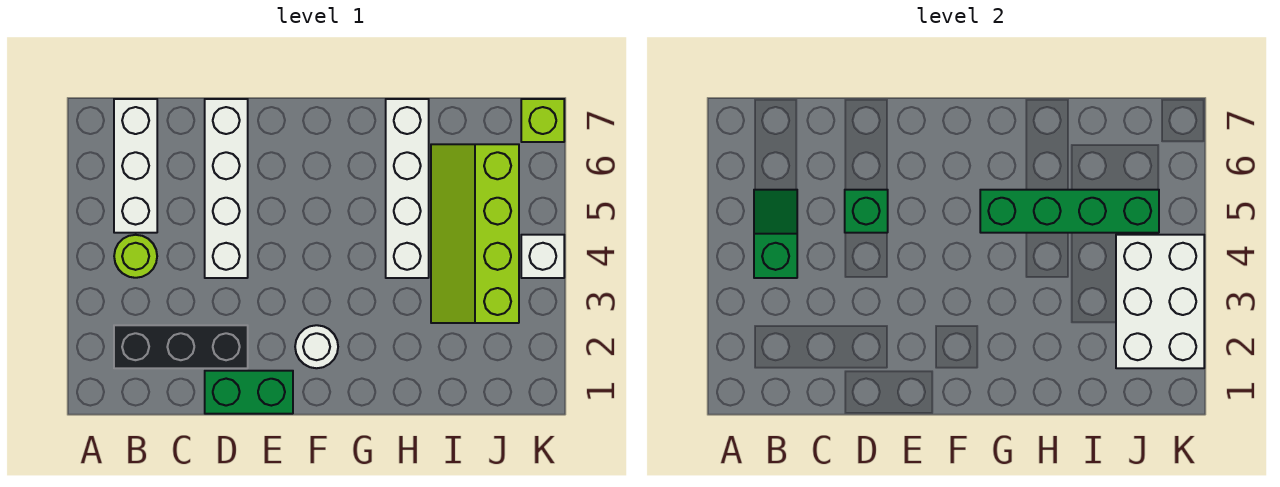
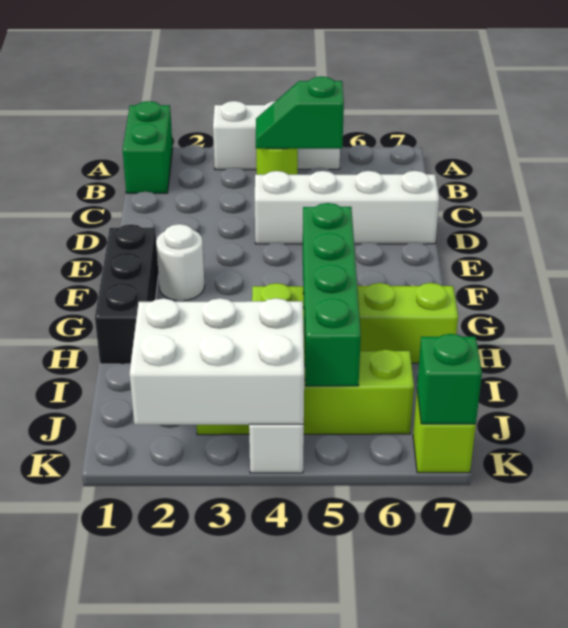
black brick B2:D2 level 1 -> black brick F1:H1 level 1
green slope B4:B5 level 2 top 4 -> green slope B4:B5 level 2 top 5
white brick B5:B7 level 1 -> white brick A3:A5 level 1
green brick D1:E1 level 1 -> green brick A1:B1 level 1
green brick D5 level 2 -> green brick K7 level 2
white brick H4:H7 level 1 -> lime brick H4:H7 level 1

